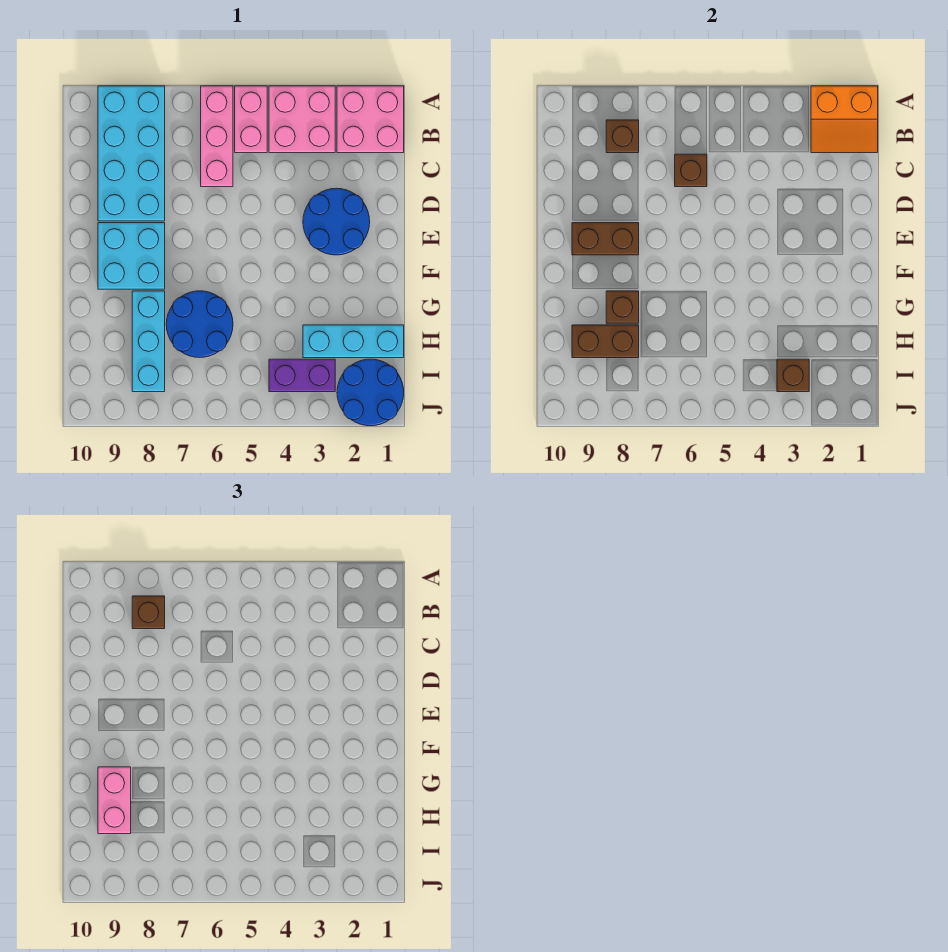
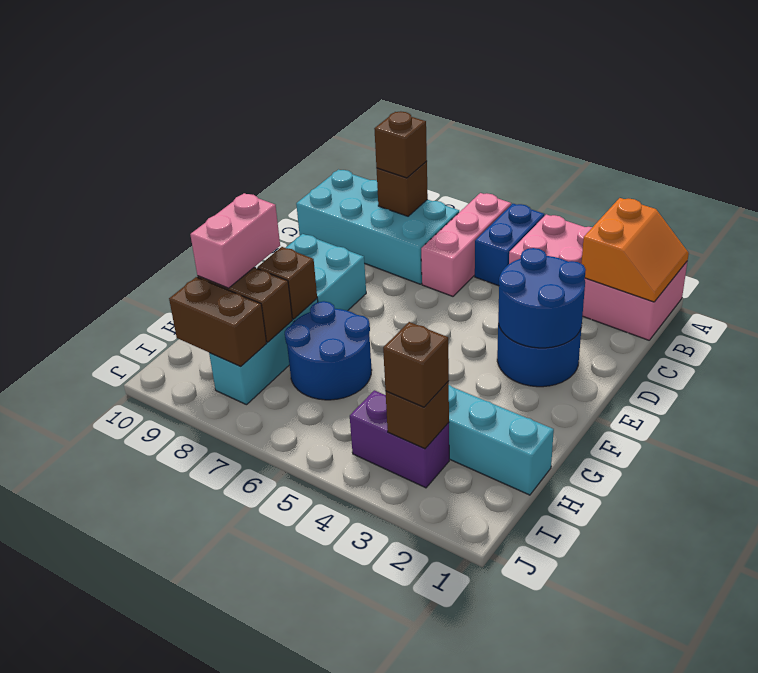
orange slope A1:B2 level 2 top A -> orange slope A1:B2 level 2 top 2
pink brick A5:B5 level 1 -> blue brick A5:B5 level 1
cyan brick A8:D9 level 1 -> cyan brick B7:C10 level 1
brown brick C6 level 2 -> brown brick I3 level 3
brown brick E8:E9 level 2 -> brown brick I8:I9 level 2
blue round brick I1:J2 level 1 -> blue round brick D2:E3 level 2

